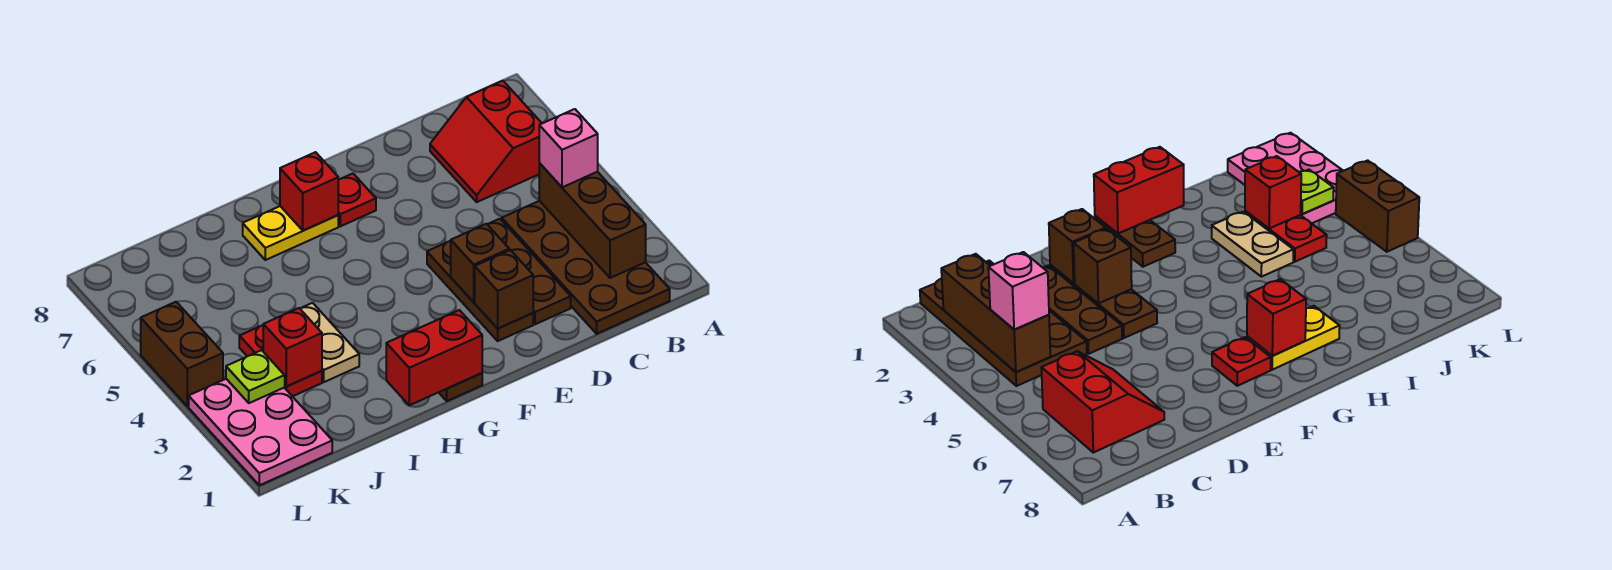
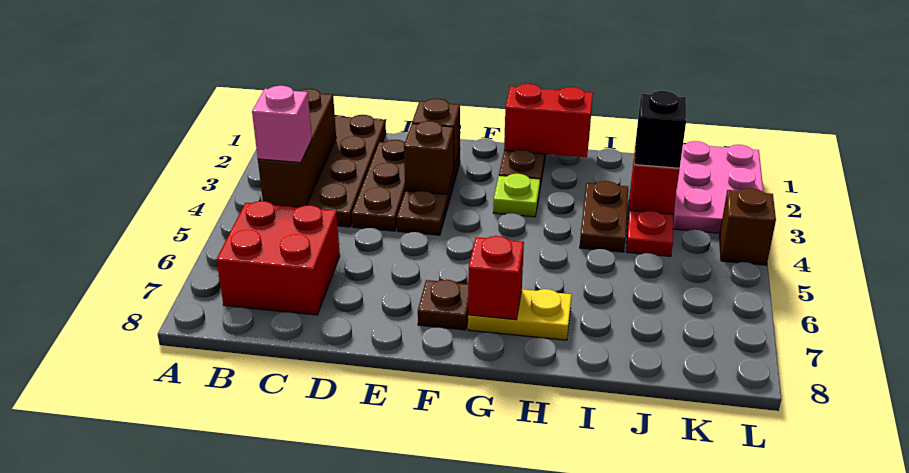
red slope B6:C7 level 1 top B -> red brick B6:C7 level 1
red plate F7 level 1 -> brown plate F7 level 1
tan plate I3:I4 level 1 -> brown plate I3:I4 level 1
none -> black brick J3 level 3
lime plate K3 level 2 -> lime plate G3 level 1
brown brick L4:L5 level 1 -> brown brick L4 level 1

